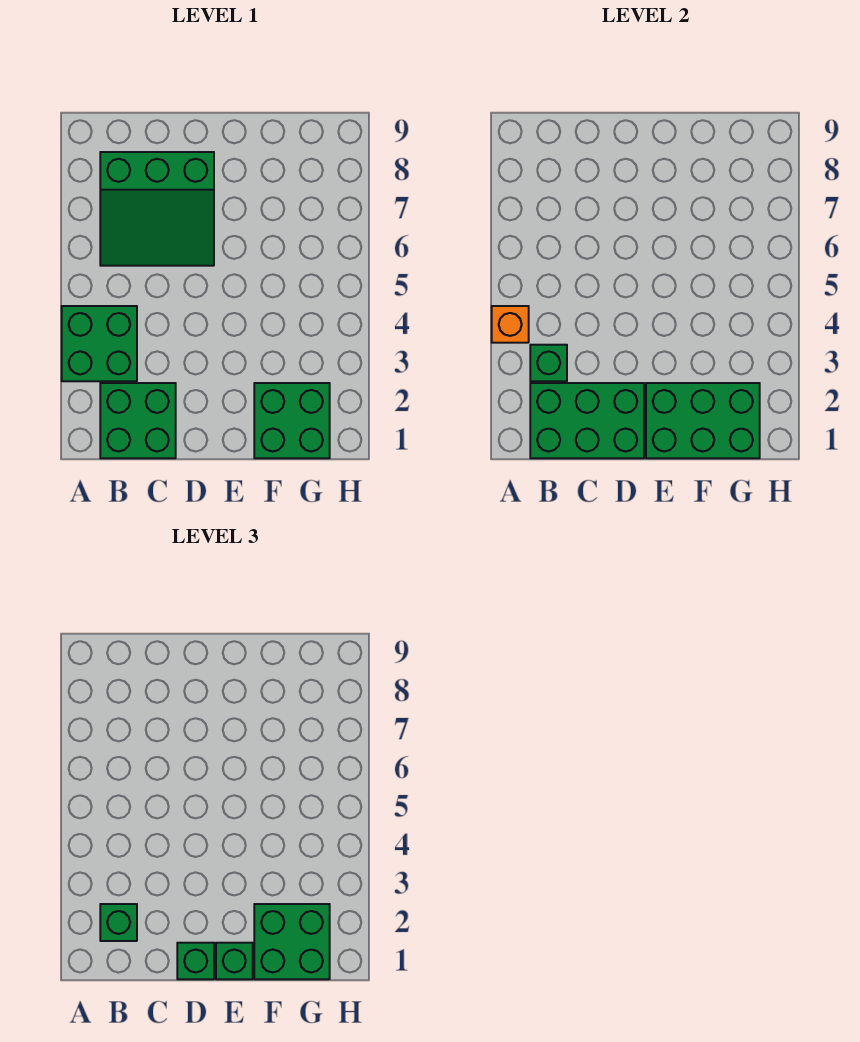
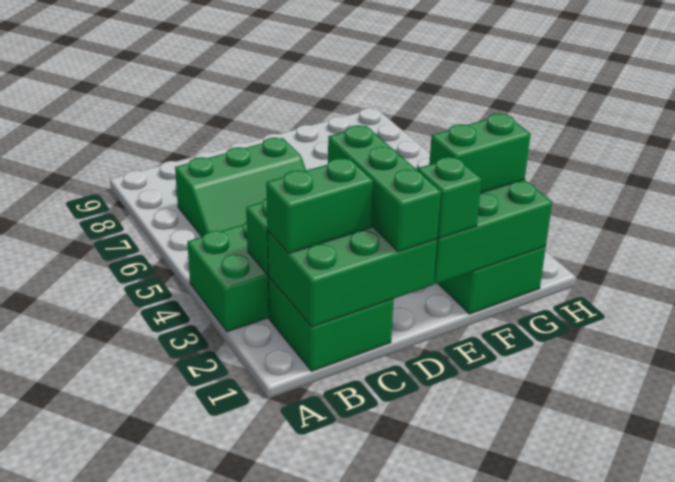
orange brick A4 level 2 -> none
green brick B2 level 3 -> green brick B2:C2 level 3
green slope B6:D8 level 1 top 8 -> green slope B6:D7 level 1 top 7
green brick D1 level 3 -> green brick D1:D3 level 3
green brick F1:G2 level 3 -> green brick F2:G2 level 3

